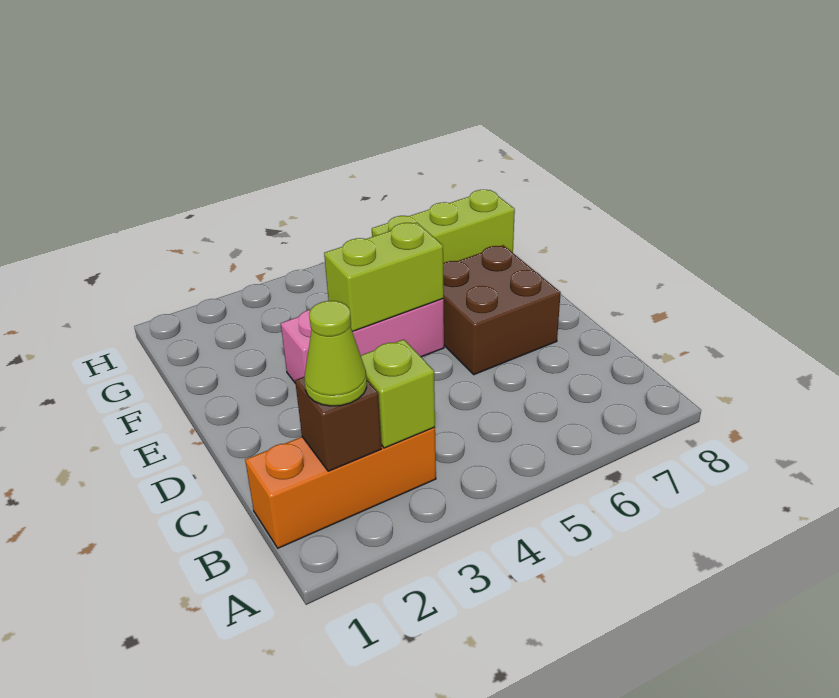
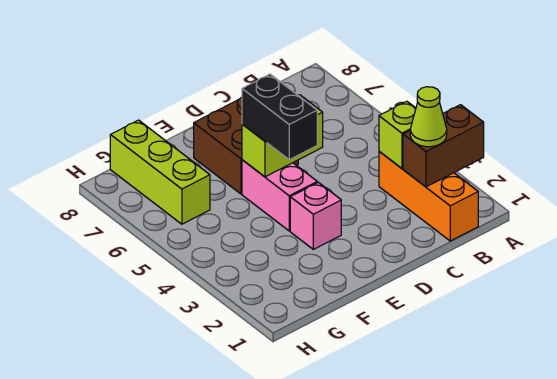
brown brick B2 level 2 -> brown brick A2:B2 level 2
lime brick E4:E5 level 2 -> lime brick D5:E5 level 2
none -> black brick E4:E5 level 3

